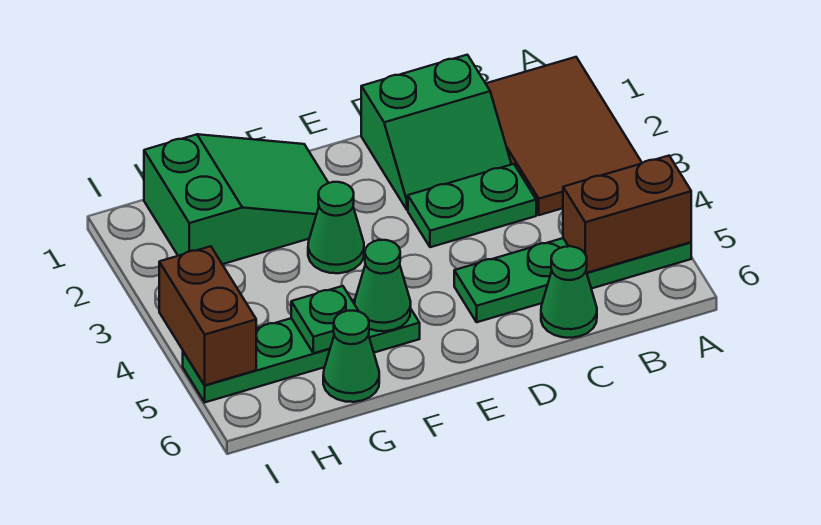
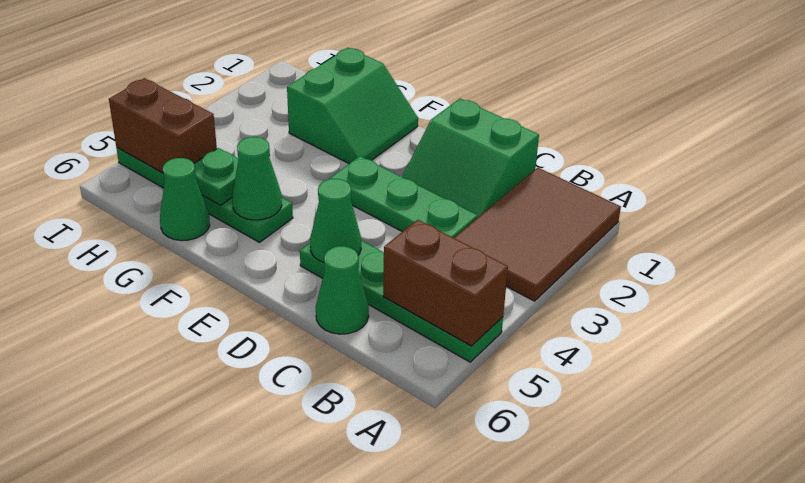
green plate C3:D3 level 1 -> green plate C3:E3 level 1
green slope F1:H2 level 1 top H -> green slope F1:G2 level 1 top G
green cone F3 level 1 -> green cone D5 level 2
brown brick I4:I5 level 2 -> brown brick H5:I5 level 2

